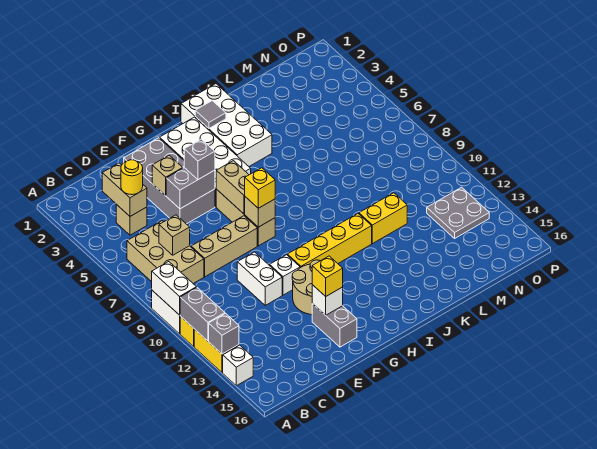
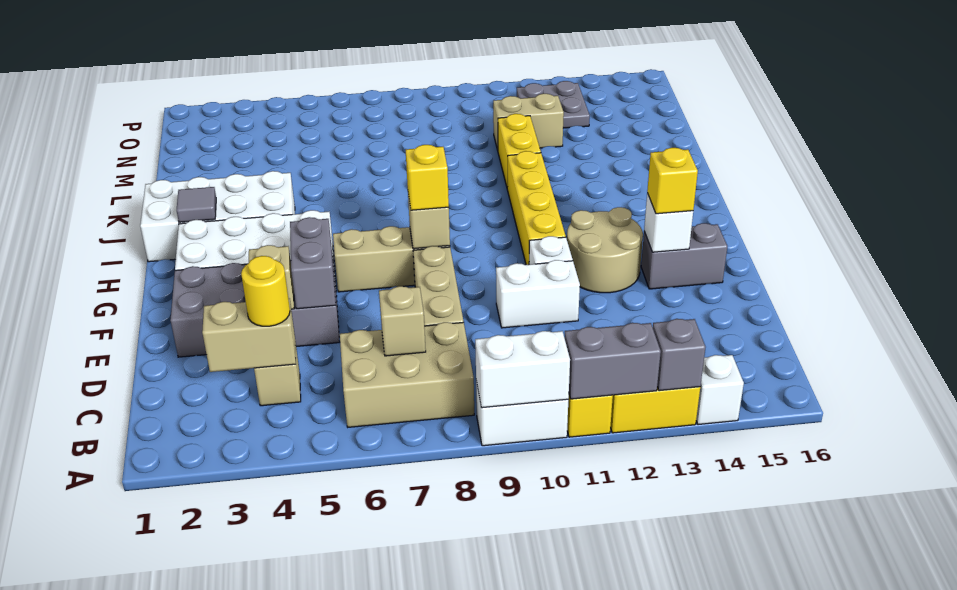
grey brick F5 level 3 -> none
tan brick G6:G7 level 2 -> tan brick M11:M12 level 1

